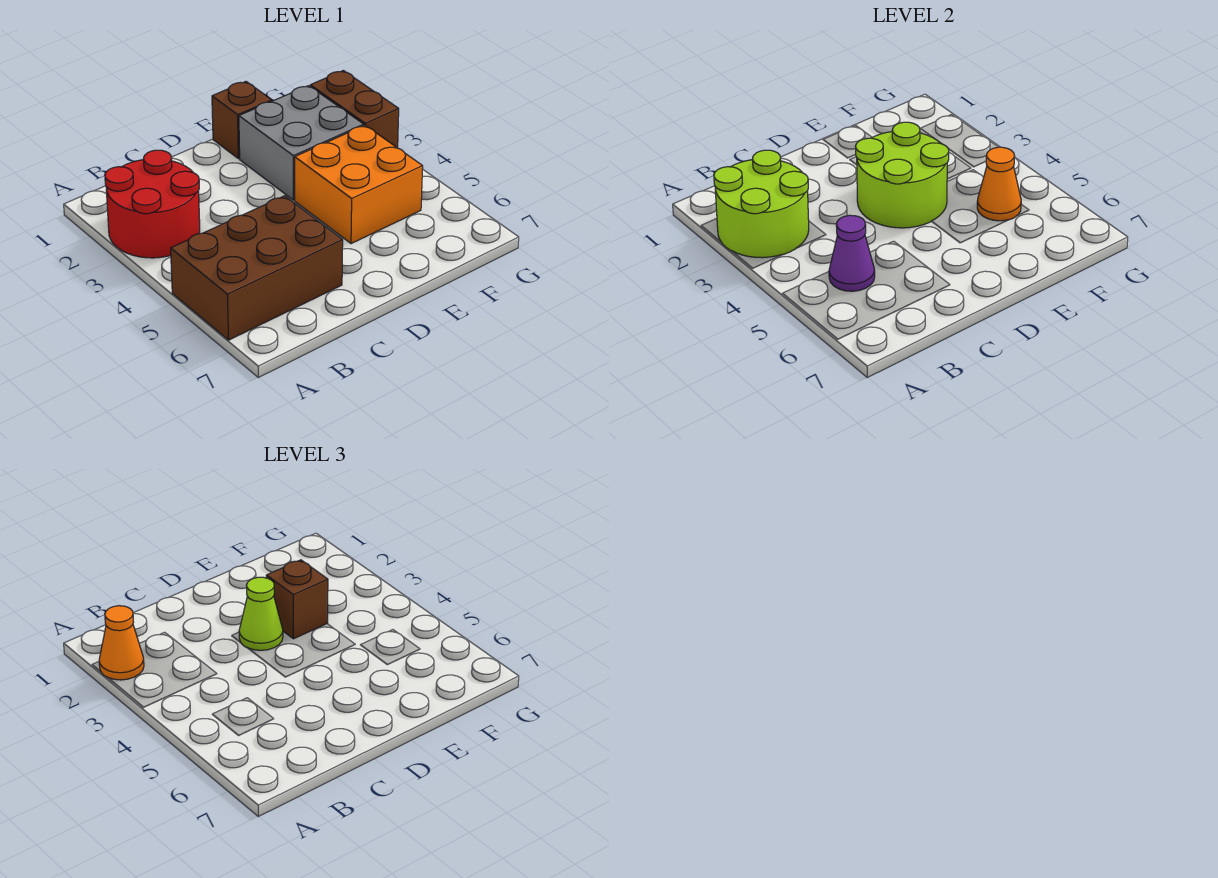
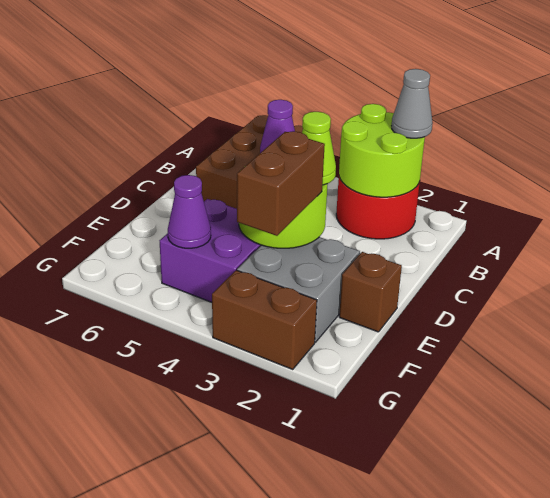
orange cone A2 level 3 -> grey cone A2 level 3
brown brick E3 level 3 -> brown brick E3:F3 level 3
orange brick E4:F5 level 1 -> purple brick E4:F5 level 1
orange cone F5 level 2 -> purple cone F5 level 2

